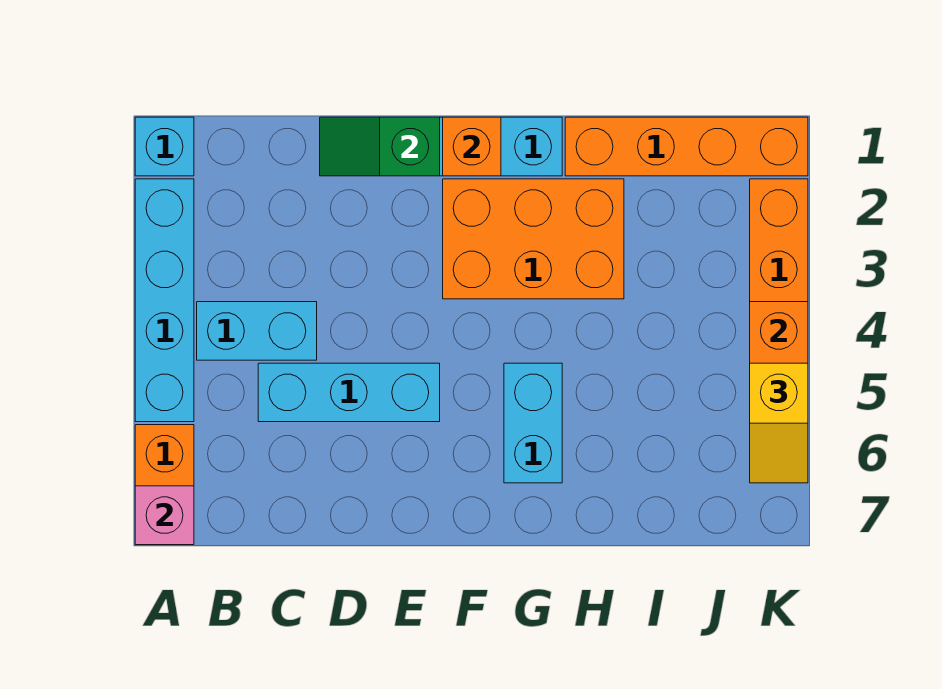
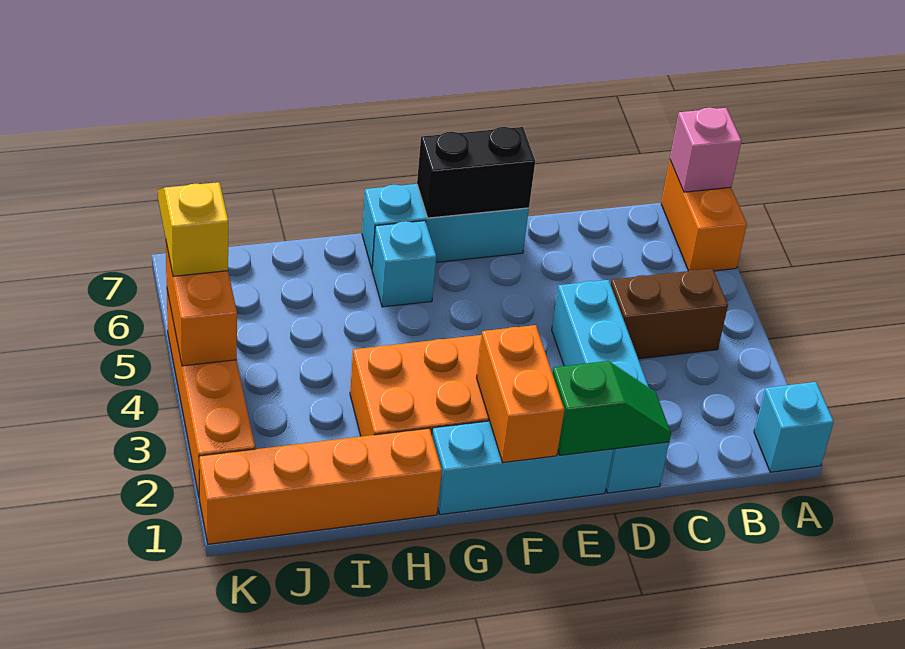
cyan brick A2:A5 level 1 -> cyan brick D1:D4 level 1
cyan brick B4:C4 level 1 -> brown brick B4:C4 level 1
cyan brick C5:E5 level 1 -> cyan brick E7:G7 level 1
none -> black brick E7:F7 level 2
orange brick F1 level 2 -> orange brick F1:F2 level 2
cyan brick G5:G6 level 1 -> cyan brick G6 level 1

